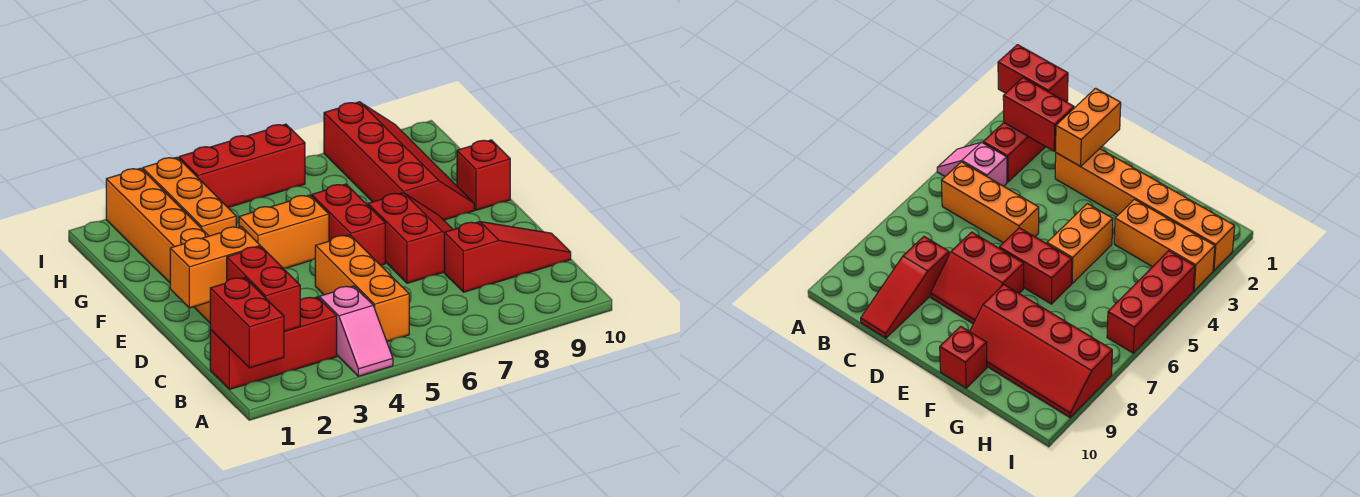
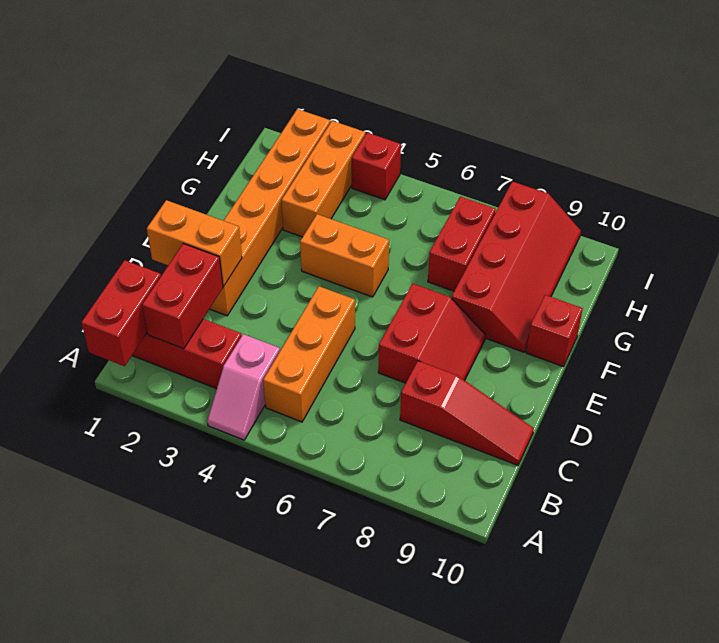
red brick E6:F6 level 1 -> red brick G7:H7 level 1
red brick I4:I6 level 1 -> red brick I4 level 1

